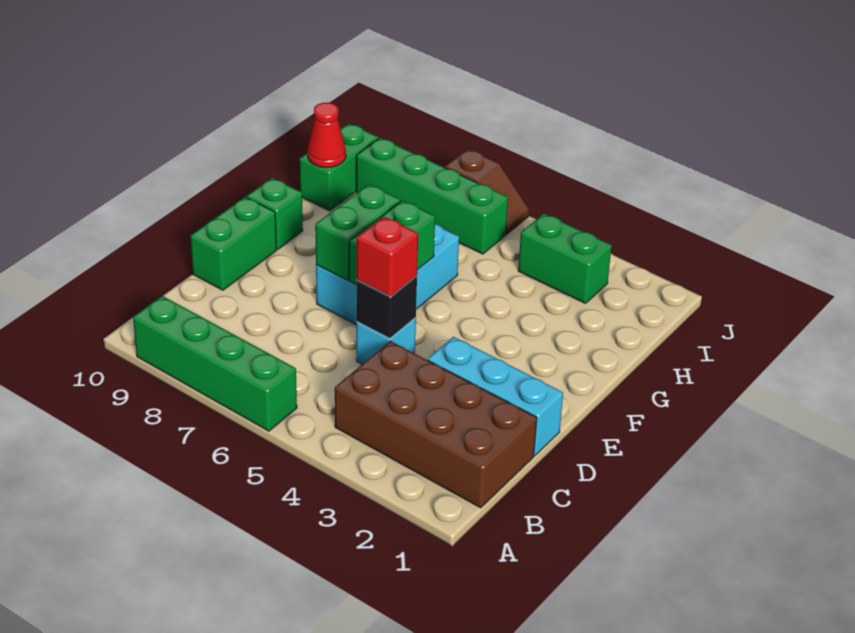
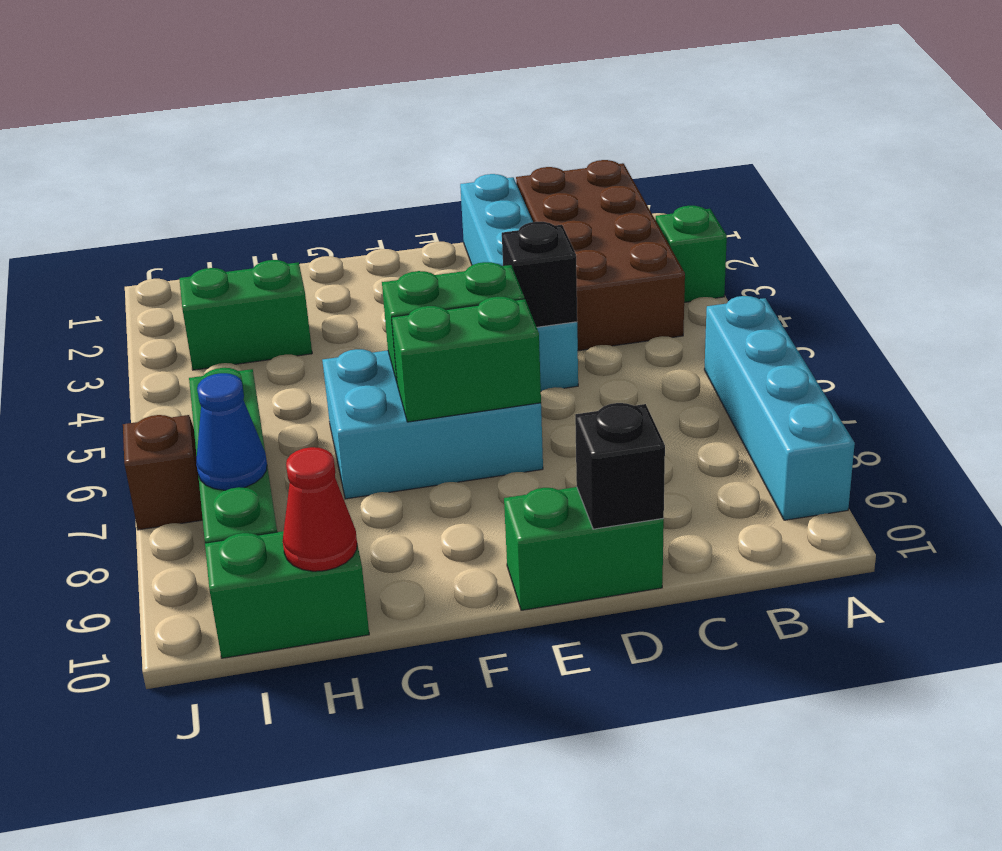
green brick A6:A9 level 1 -> cyan brick A6:A9 level 1
red brick D5 level 3 -> none
none -> black brick D10 level 2
green brick F10 level 1 -> green brick A3 level 1
green brick I3:I4 level 1 -> green brick H3:I3 level 1
none -> blue cone I8 level 2

